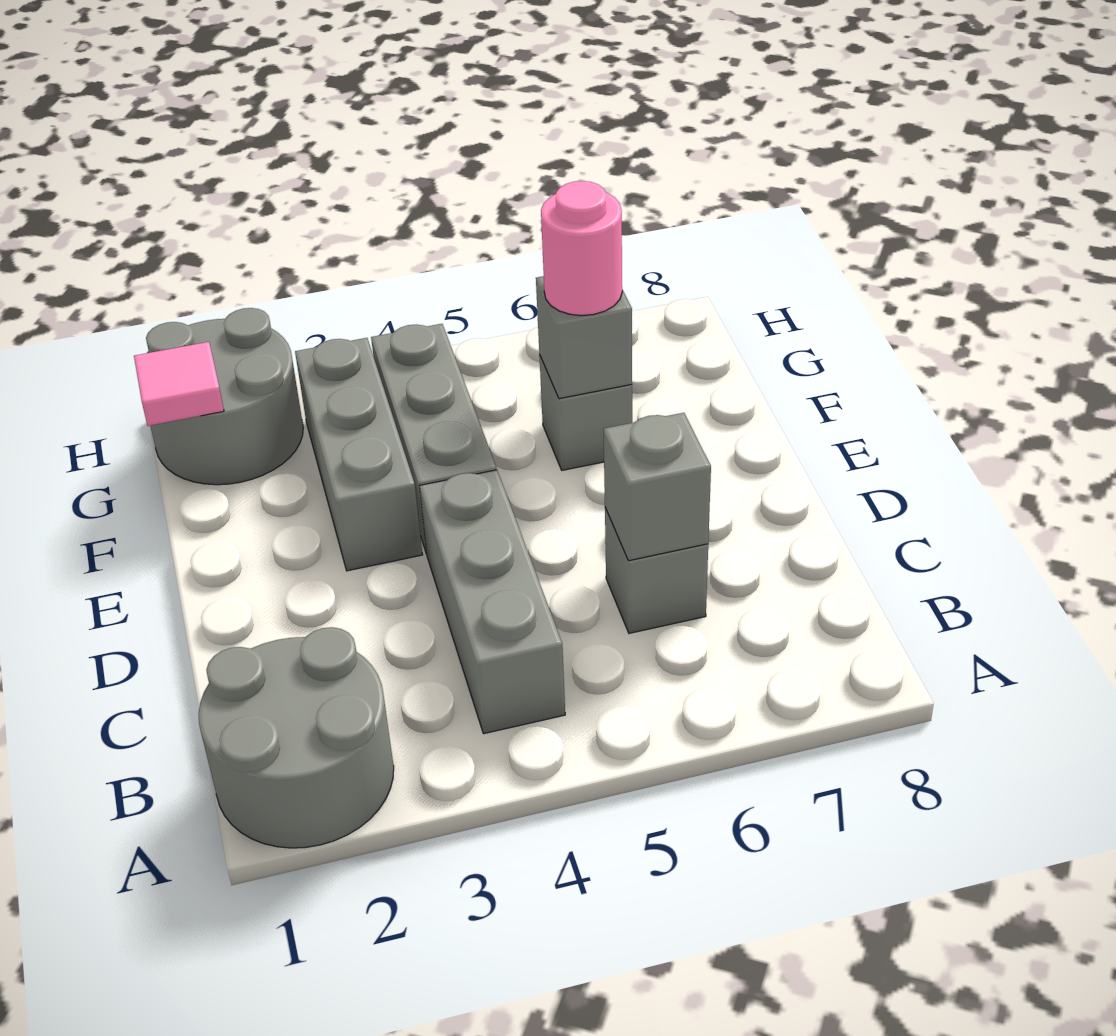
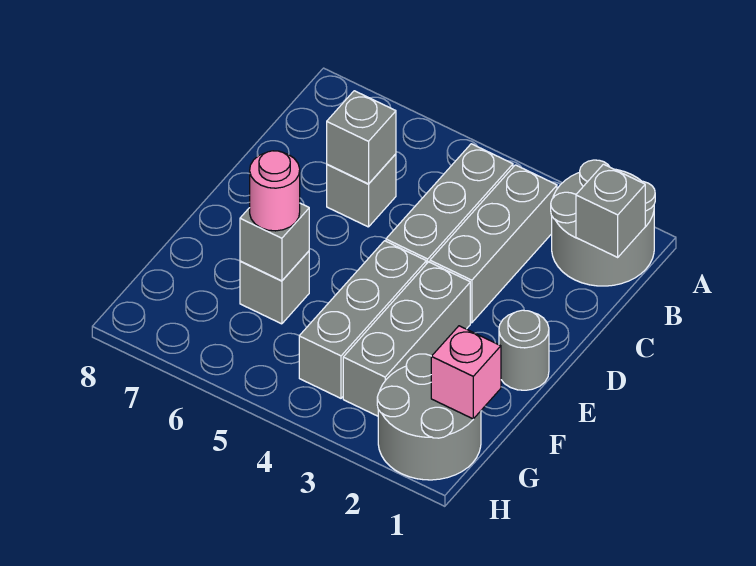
none -> grey brick B1 level 2
none -> grey brick B3:D3 level 1
none -> grey round brick E1 level 1
pink tile G1 level 2 -> pink brick G1 level 2

